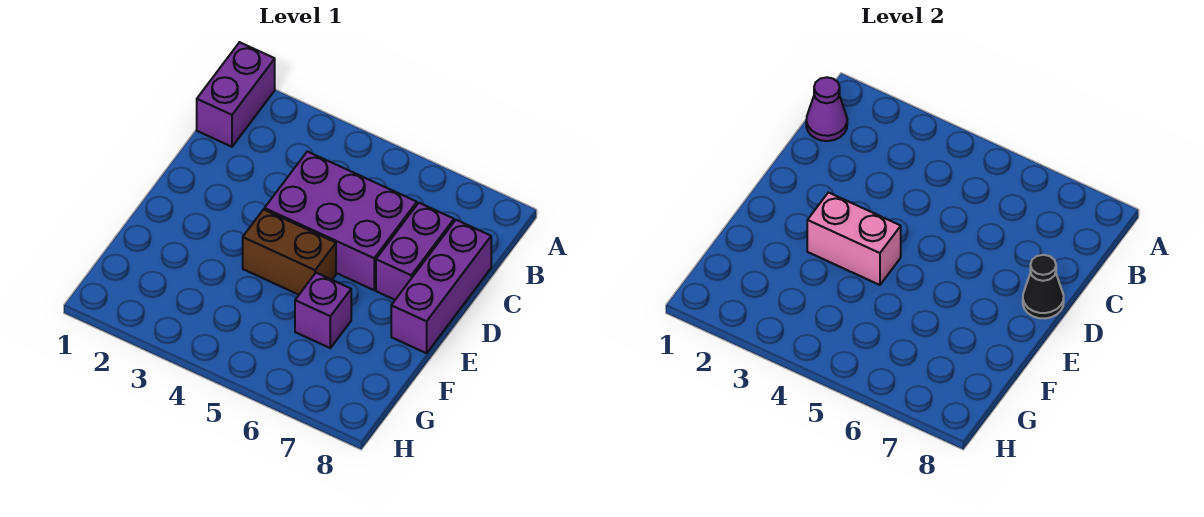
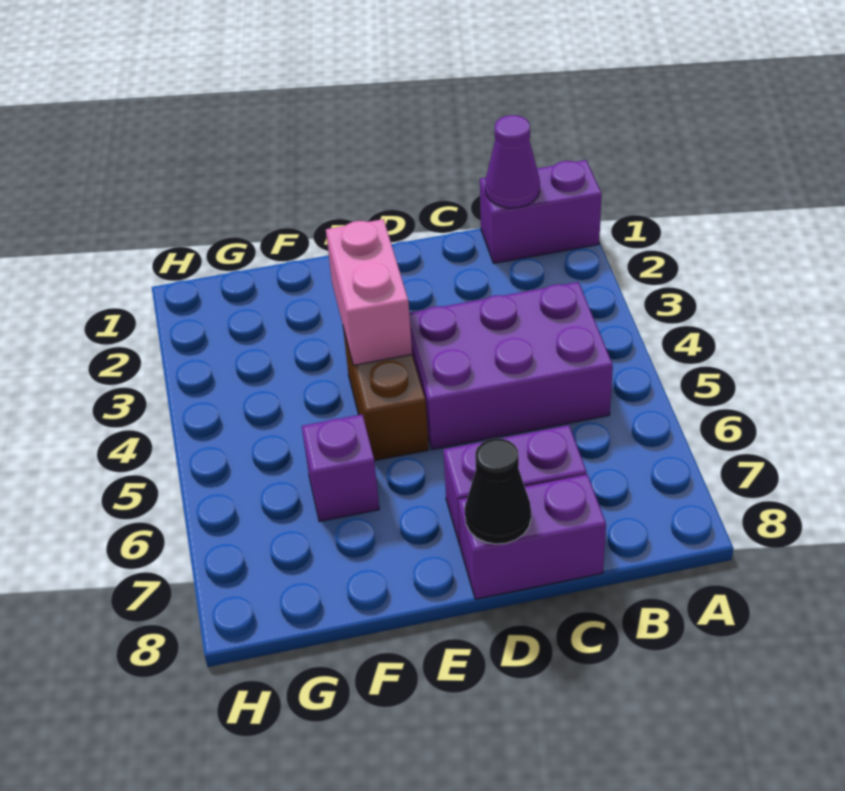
purple brick C4:D6 level 1 -> purple brick B4:D5 level 1
purple brick C8:E8 level 1 -> purple brick C8:D8 level 1

